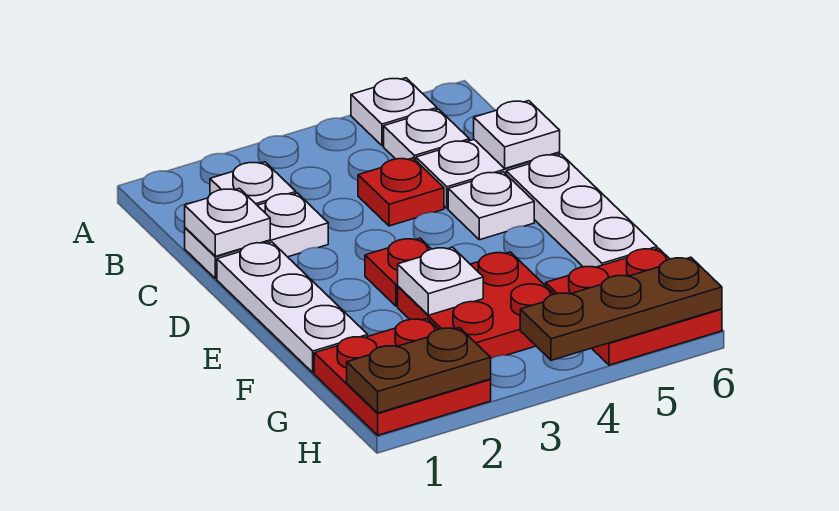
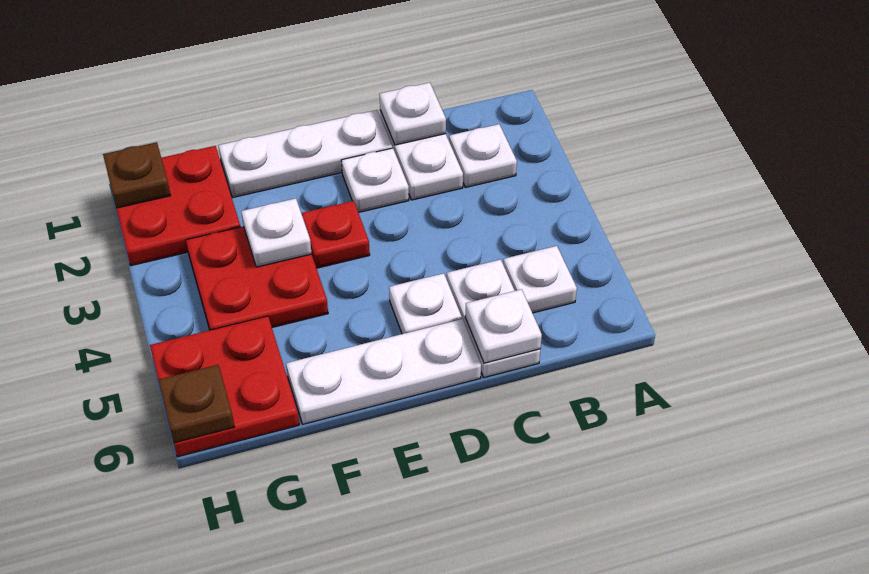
white plate A5 level 1 -> white plate D2 level 1
red plate C4 level 1 -> none
brown plate H1:H2 level 2 -> brown plate H1 level 2
brown plate H4:H6 level 2 -> brown plate H6 level 2

